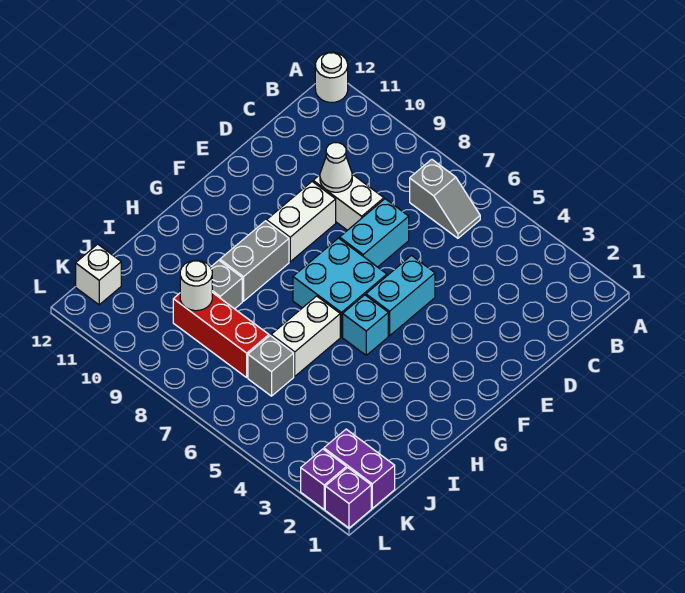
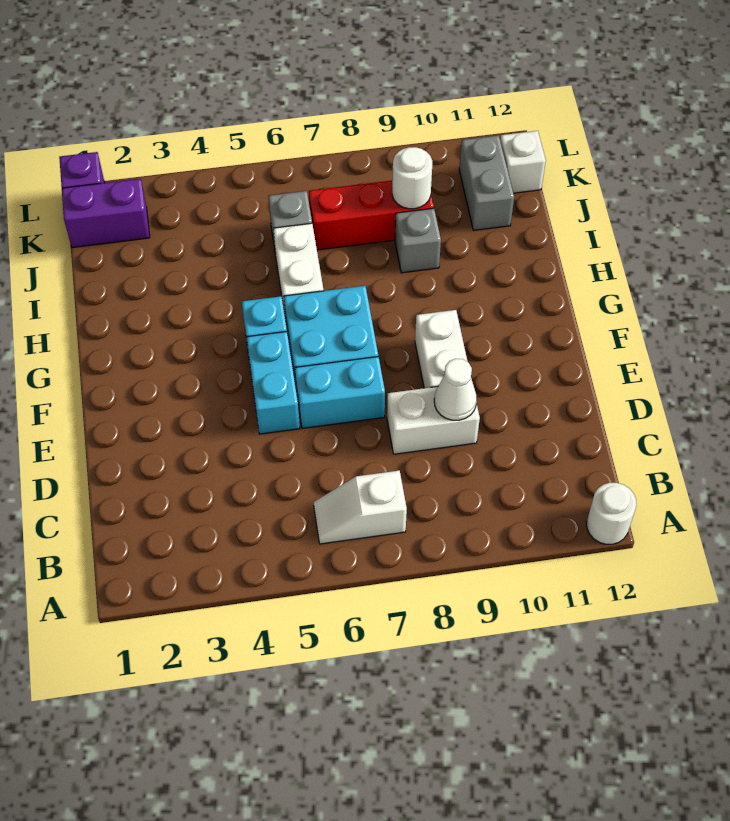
grey slope B6:B7 level 1 top 7 -> white slope B6:B7 level 1 top 7
cyan brick D7:E7 level 1 -> cyan brick E6:E7 level 1
grey brick G9:H9 level 1 -> grey brick J11:K11 level 1
purple brick L2 level 1 -> none

